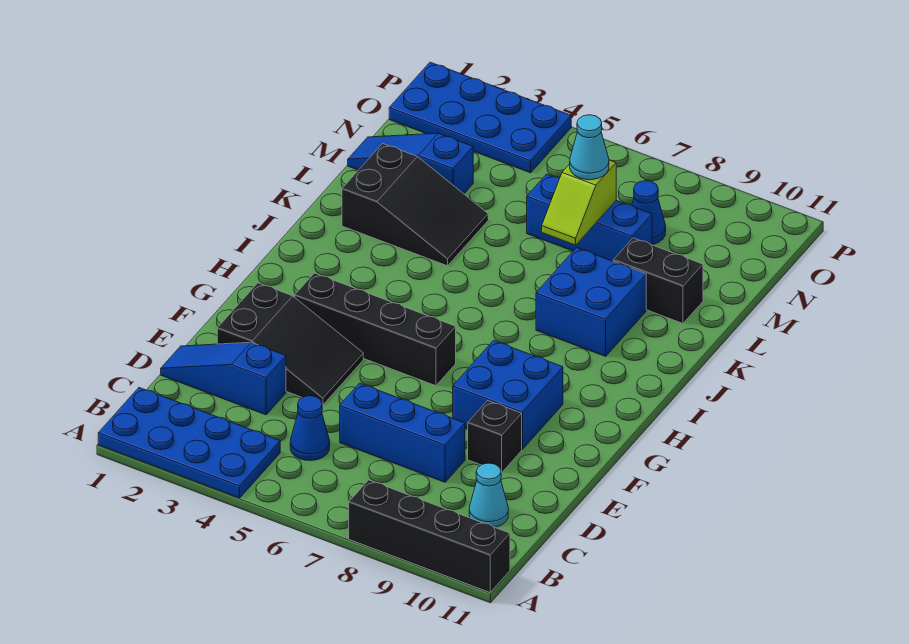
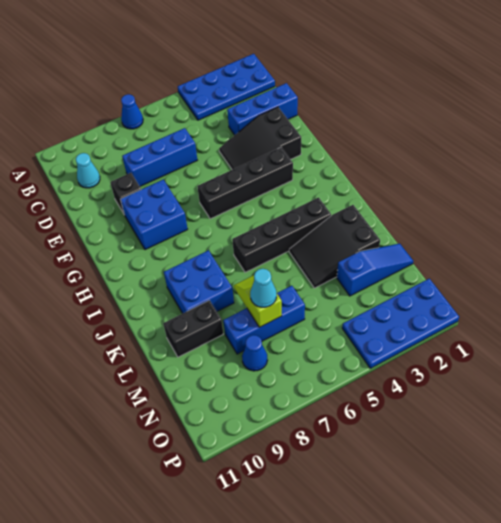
black brick A8:A11 level 1 -> black brick J3:J6 level 1
blue cone C5 level 1 -> blue cone A7 level 1
blue slope D1:D3 level 1 top 3 -> blue brick D1:D3 level 1

